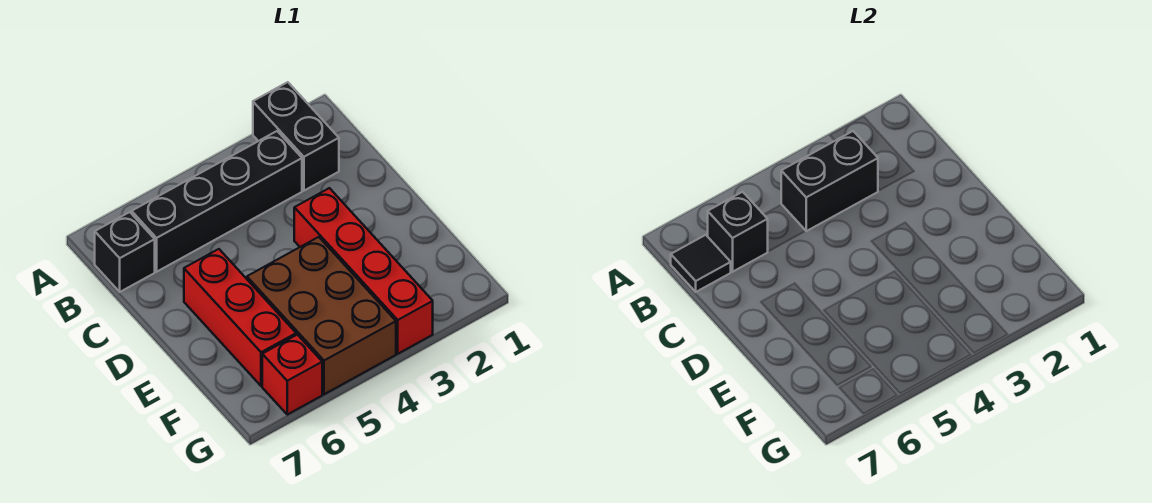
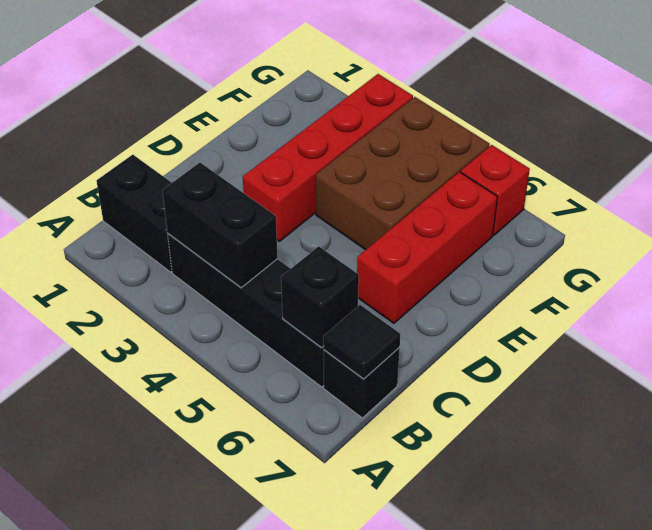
black brick A2:B2 level 1 -> black brick B1:B2 level 1

